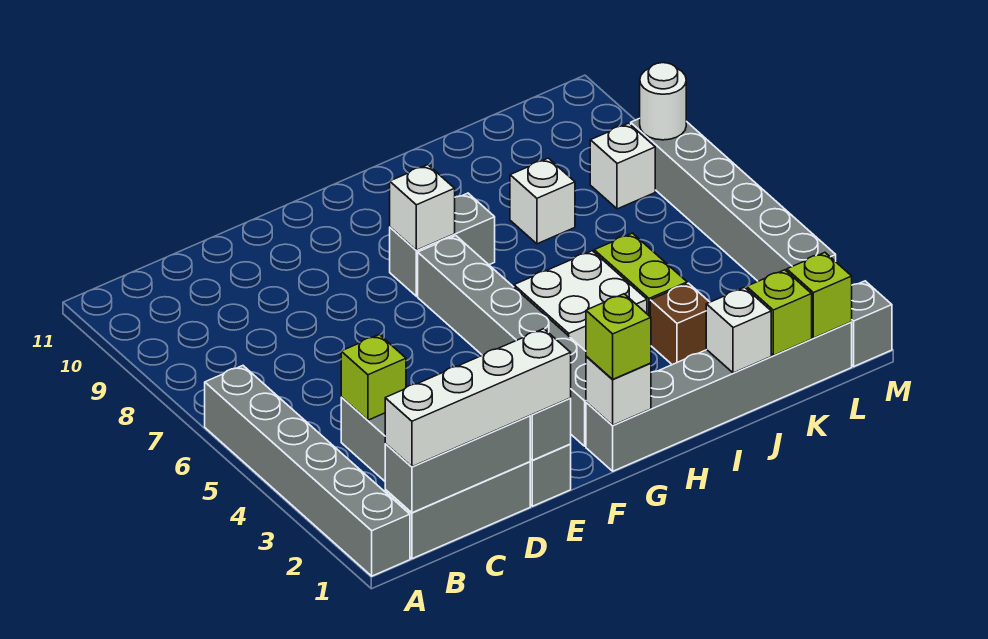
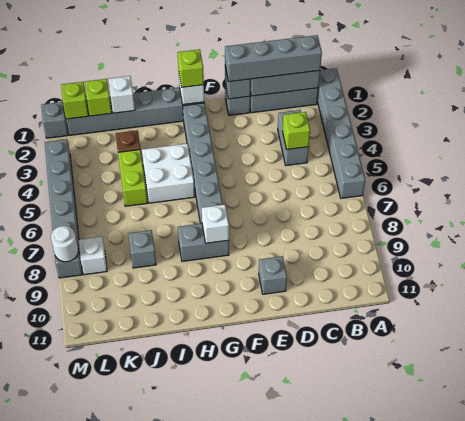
white brick B1:E1 level 3 -> grey brick B1:E1 level 3
none -> grey brick E10 level 1
white brick J8 level 1 -> grey brick J8 level 1

